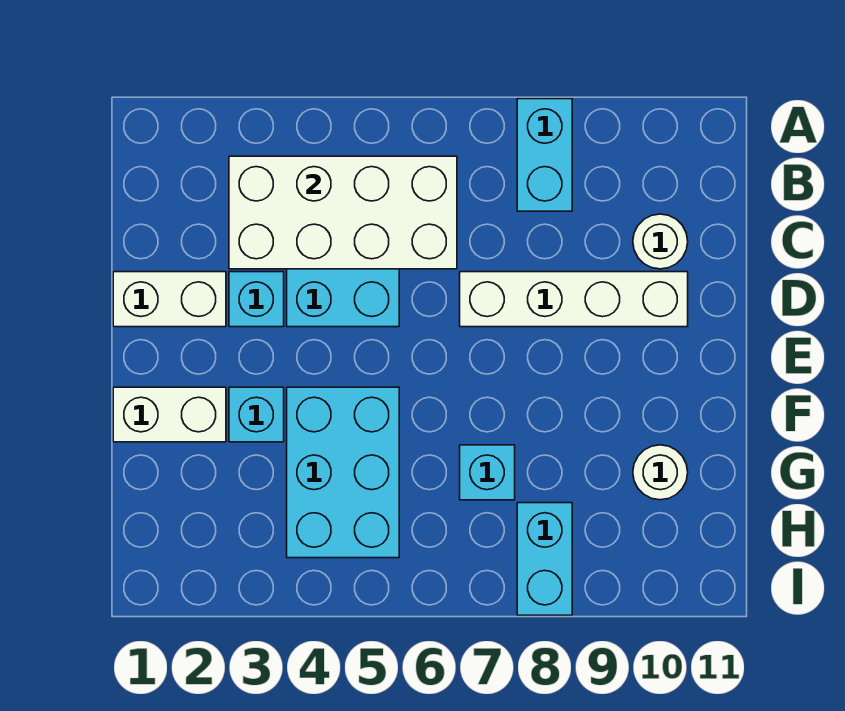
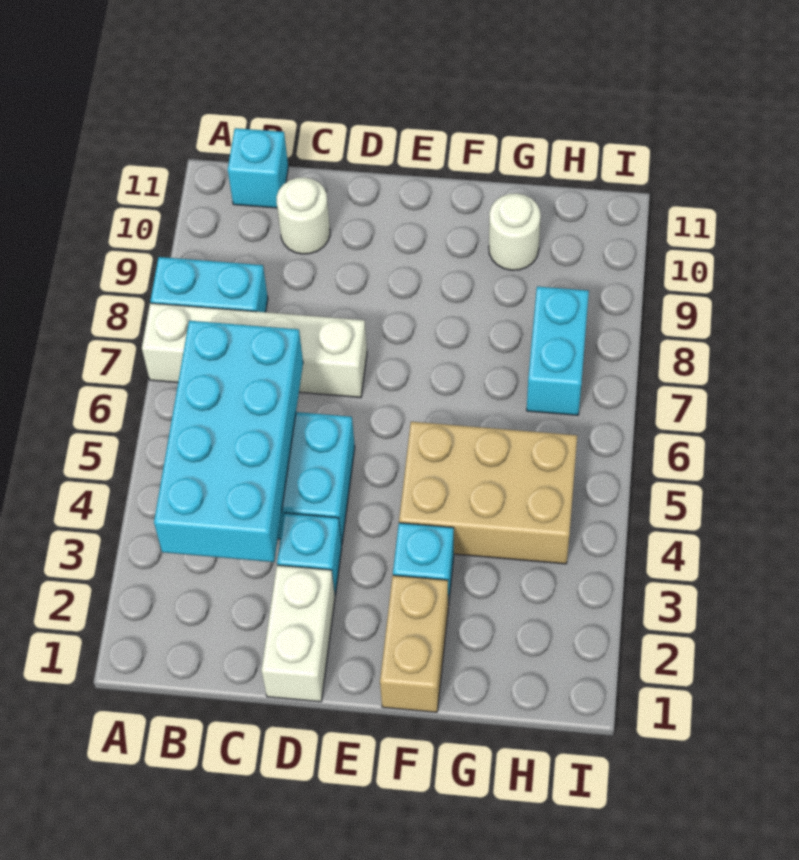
white brick B3:C6 level 2 -> cyan brick B3:C6 level 2
white brick D7:D10 level 1 -> white brick A7:D7 level 1
white brick F1:F2 level 1 -> tan brick F1:F2 level 1
cyan brick F4:H5 level 1 -> tan brick F4:H5 level 1
cyan brick G7 level 1 -> cyan brick B11 level 1
cyan brick H8:I8 level 1 -> cyan brick H7:H8 level 1

